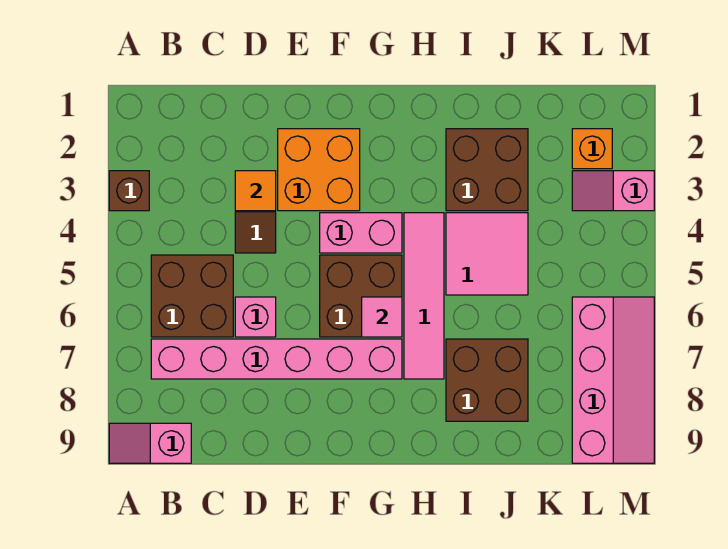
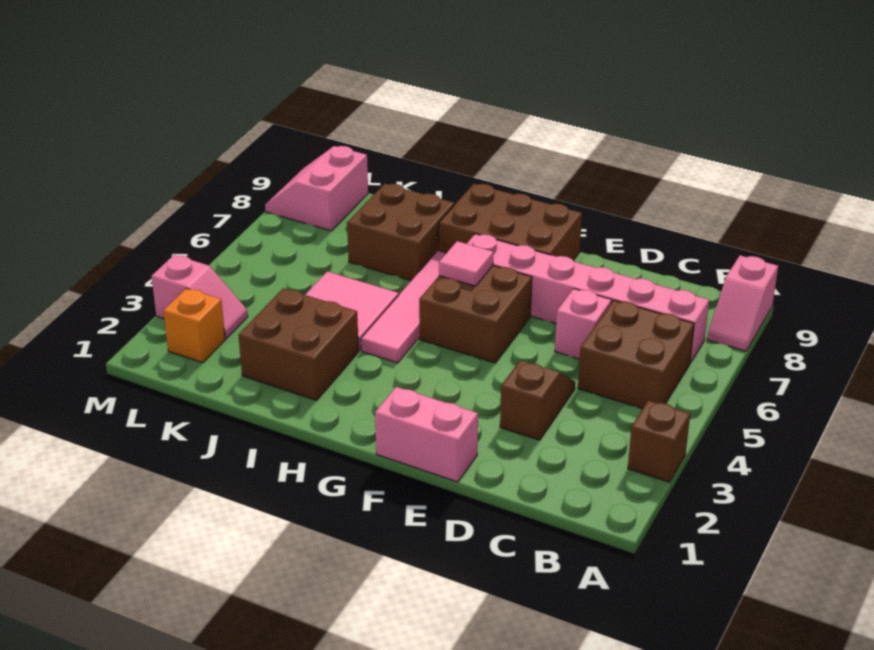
pink slope A9:B9 level 1 top B -> pink slope A8:A9 level 1 top 9
orange tile D3 level 2 -> none
orange brick E2:F3 level 1 -> none
pink brick F4:G4 level 1 -> pink brick E1:F1 level 1
none -> brown brick F8:H9 level 1
pink slope L6:M9 level 1 top L -> pink slope L8:M9 level 1 top L

